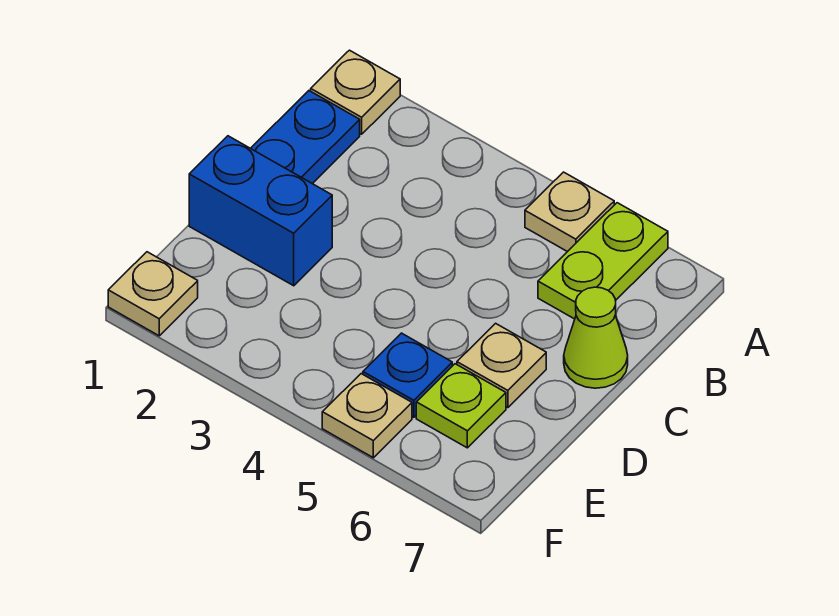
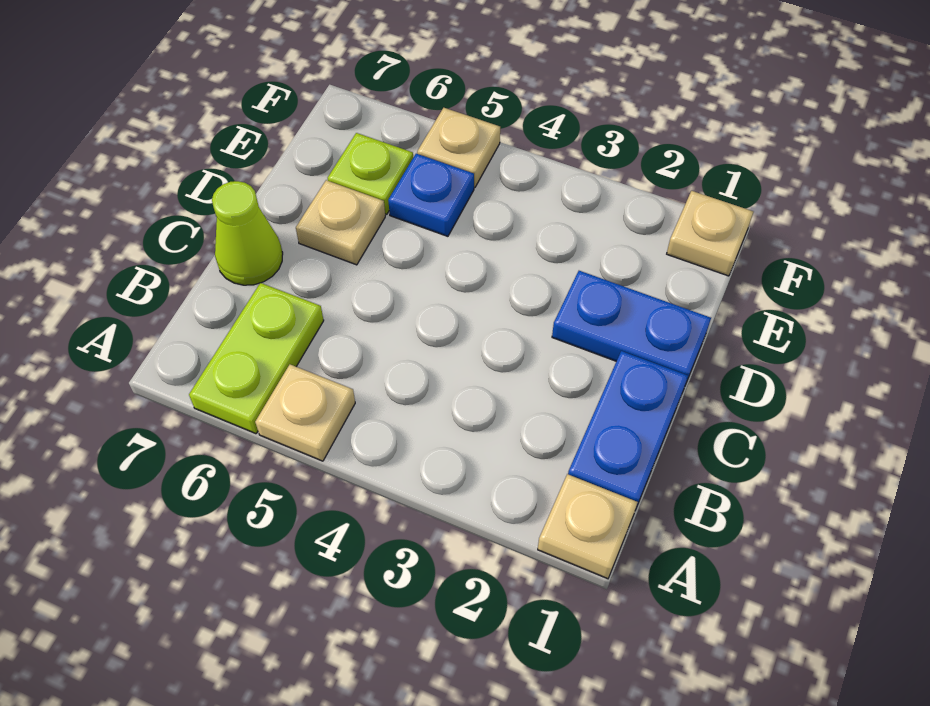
blue brick D1:D2 level 1 -> blue plate D1:D2 level 1

